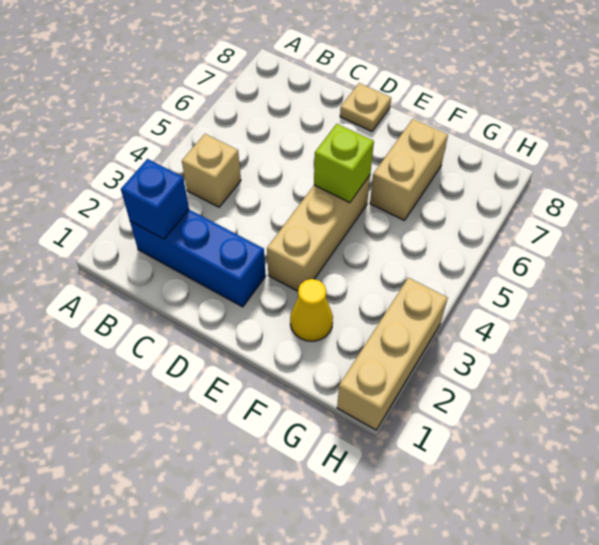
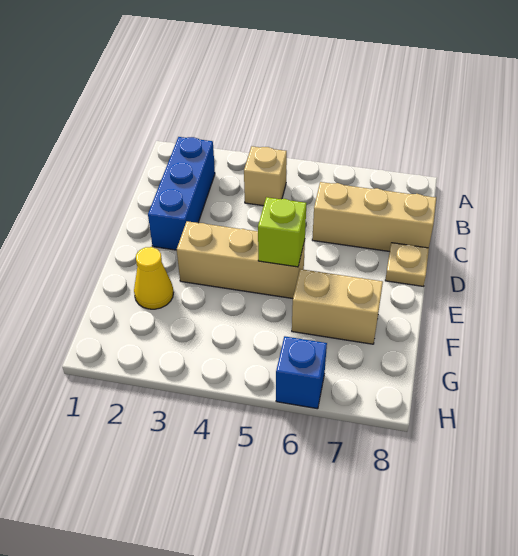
blue brick B2 level 2 -> blue brick H6 level 1
tan brick H1:H3 level 1 -> tan brick C6:C8 level 1

